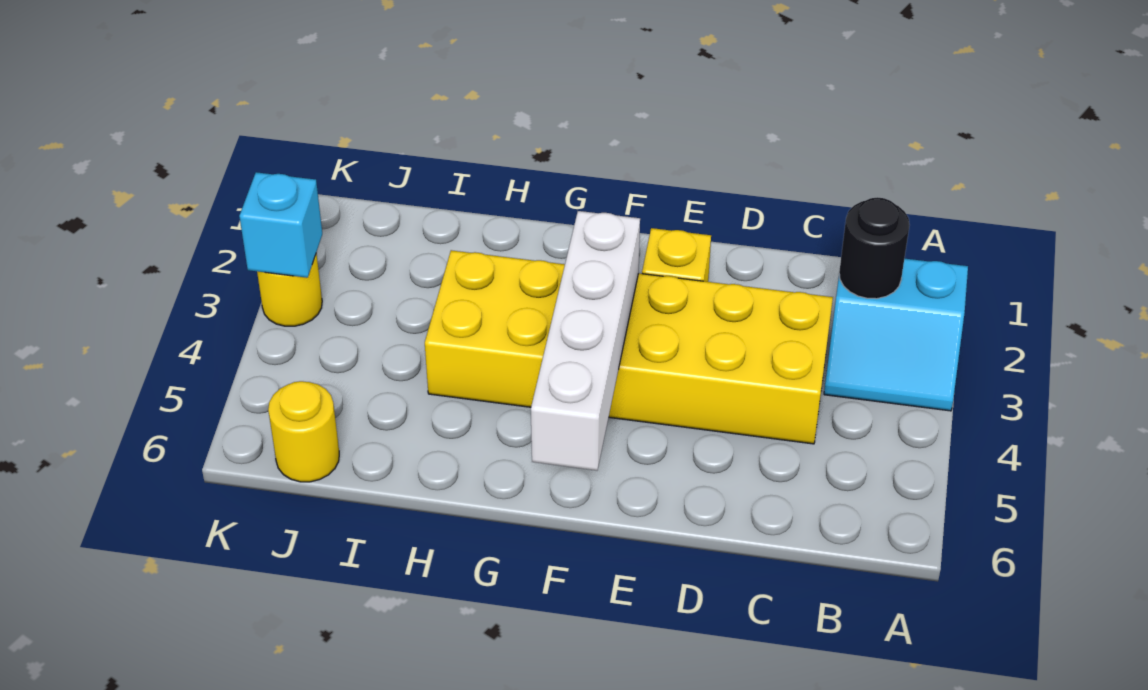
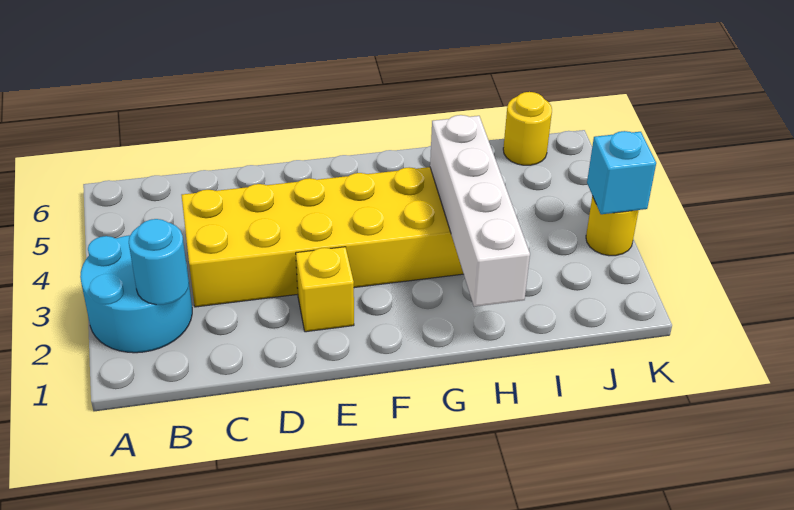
cyan slope A2:B3 level 1 top 2 -> cyan round brick A2:B3 level 1
black round brick B2 level 2 -> cyan round brick B2 level 2
white brick F3:F6 level 2 -> white brick H1:H4 level 2

